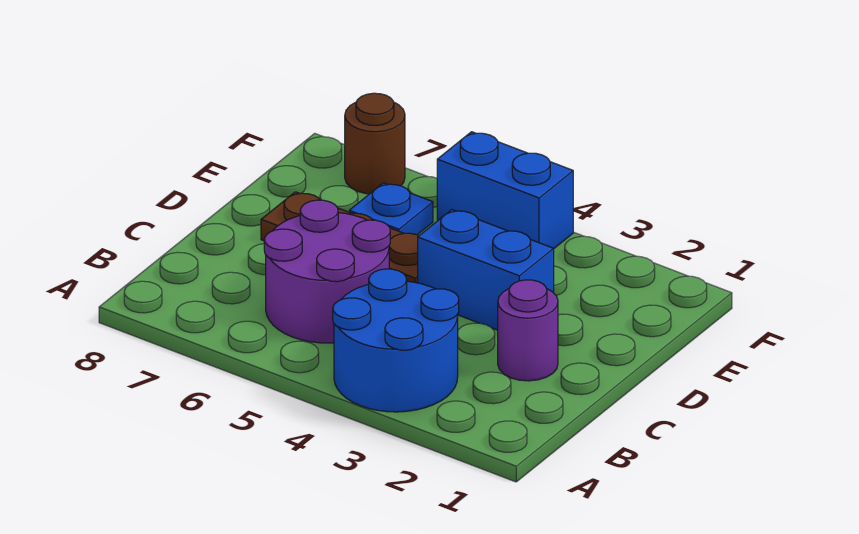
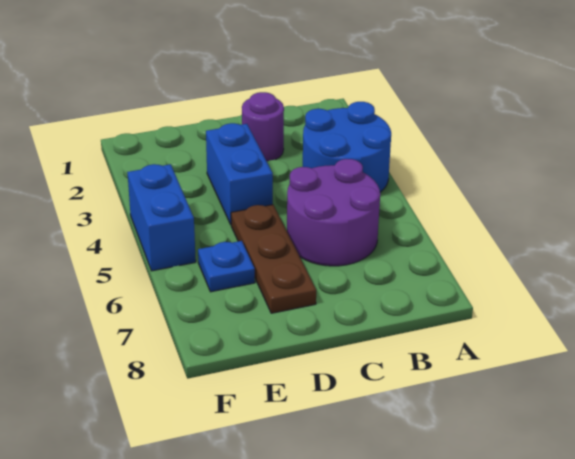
brown round brick F7 level 1 -> none

